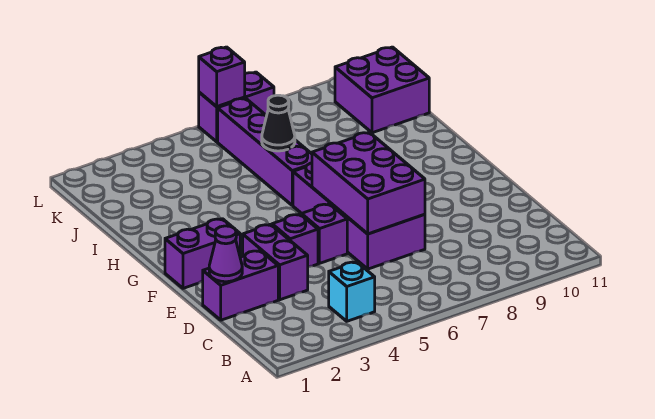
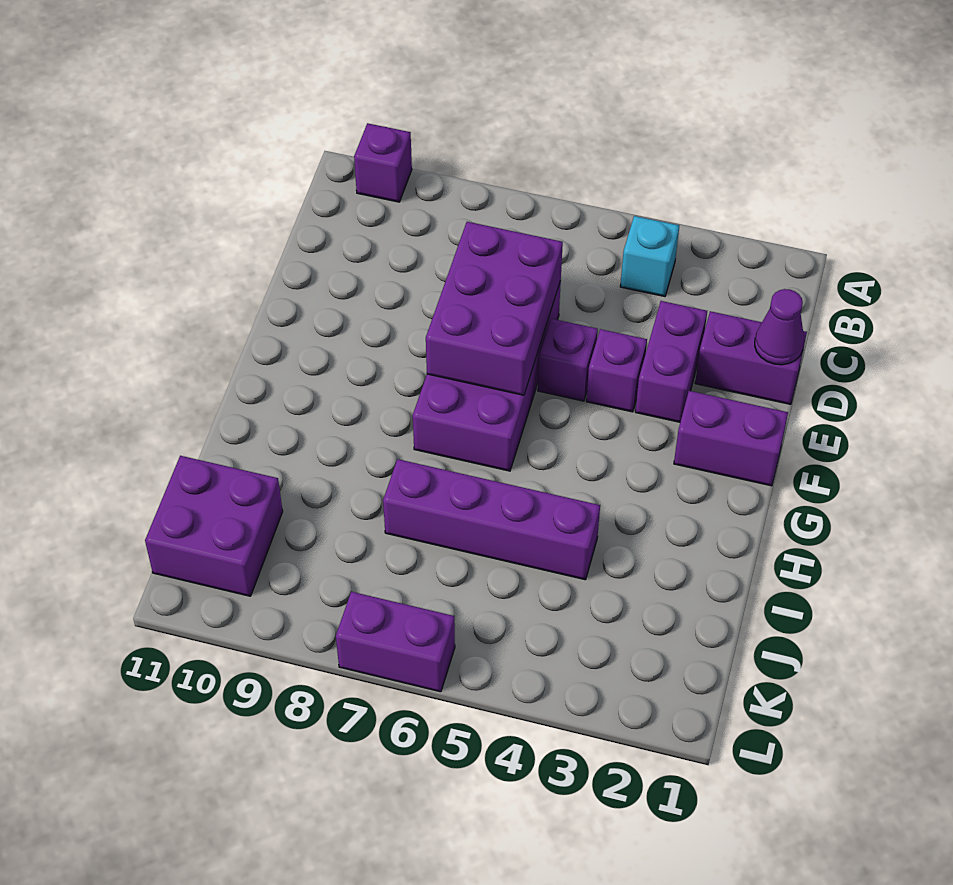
purple brick H6:K6 level 1 -> purple brick I4:I7 level 1
black cone I6 level 2 -> none
purple brick L6 level 2 -> purple brick A10 level 1

